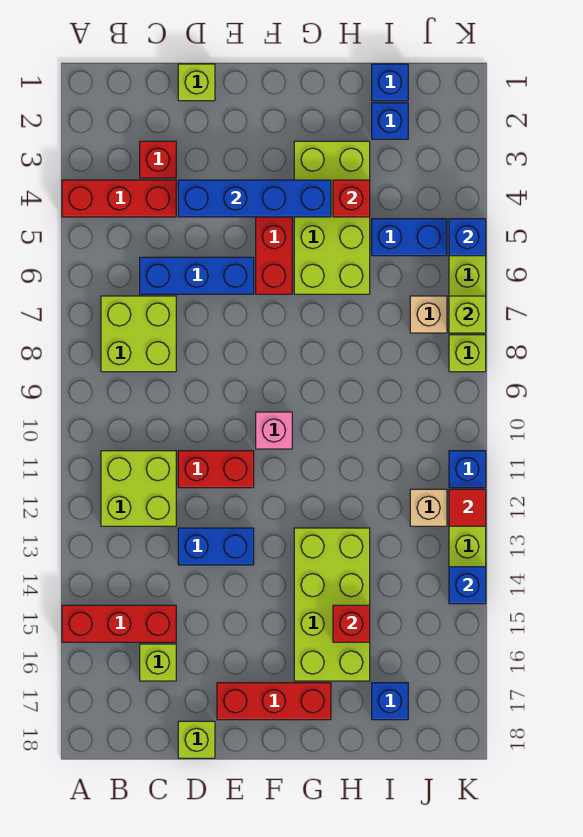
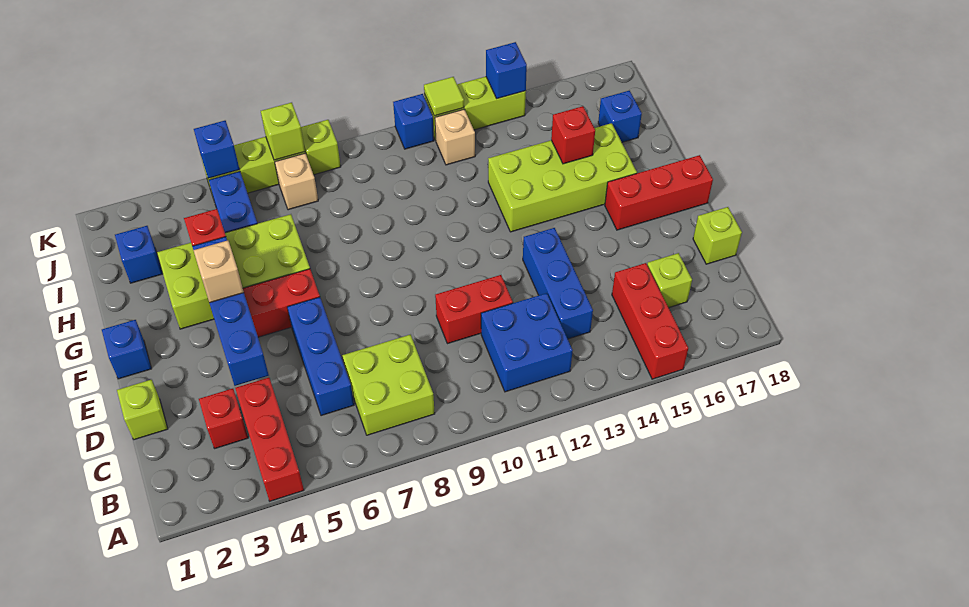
lime brick B11:C12 level 1 -> blue brick B11:C12 level 1
red brick D11:E11 level 1 -> red brick D10:D11 level 1
blue brick D13:E13 level 1 -> blue brick C13:E13 level 1
red brick E17:G17 level 1 -> red brick F16:F18 level 1
none -> tan brick F4 level 3
pink brick F10 level 1 -> none
blue brick I1 level 1 -> blue brick F1 level 1
red tile K12 level 2 -> lime tile K12 level 2

